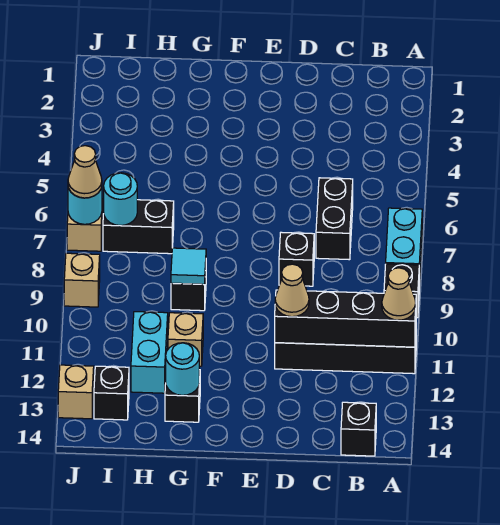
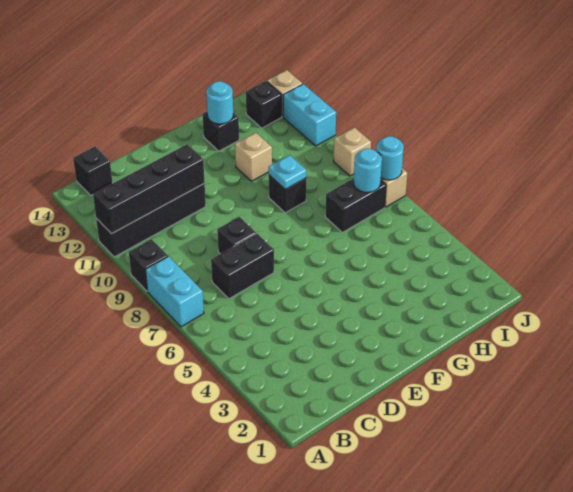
tan cone A11 level 3 -> none
black brick C6:C7 level 1 -> black brick C7:D7 level 1
tan cone D11 level 3 -> none
cyan tile G9 level 2 -> cyan plate G9 level 2
cyan brick H11:H12 level 1 -> cyan brick J11:J12 level 1
tan cone J7 level 3 -> none

